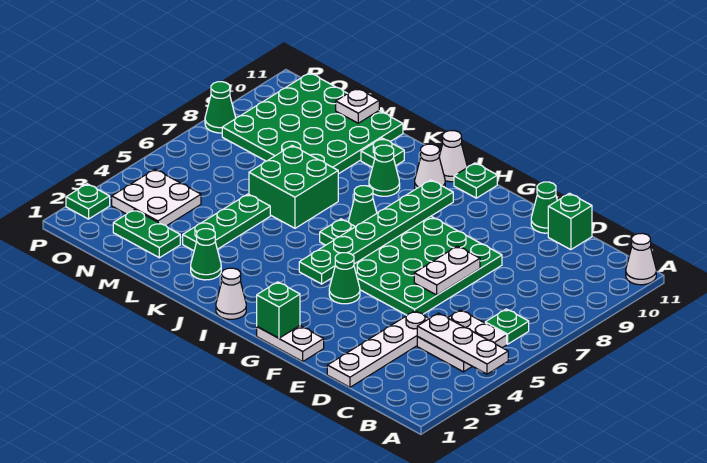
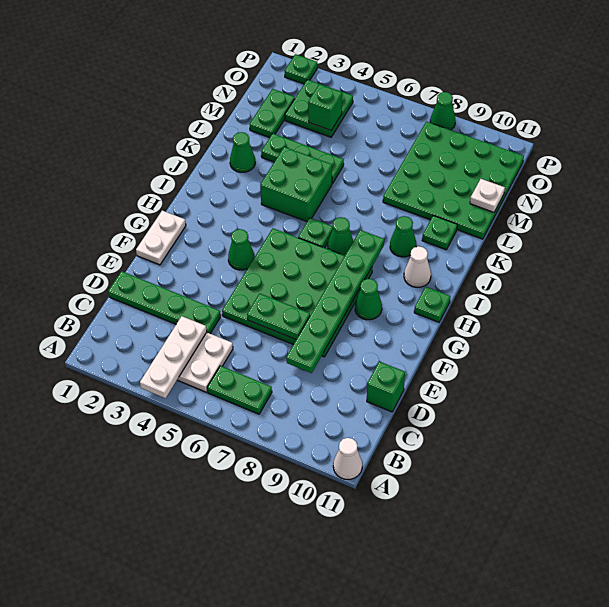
green plate B6 level 1 -> green plate B6:B7 level 1
white plate D1:D4 level 1 -> green plate D1:D4 level 1
white plate E6:E7 level 2 -> green plate E6:E7 level 2
green cone E11 level 1 -> green cone G9 level 1
green brick G1 level 2 -> green brick N4 level 2
green plate H4:H9 level 2 -> green plate D8:I8 level 2
white cone I1 level 1 -> none
white cone I11 level 1 -> none
green brick K6:L7 level 1 -> green brick J4:K5 level 1
white plate N3:O4 level 1 -> green plate N3:O4 level 1

